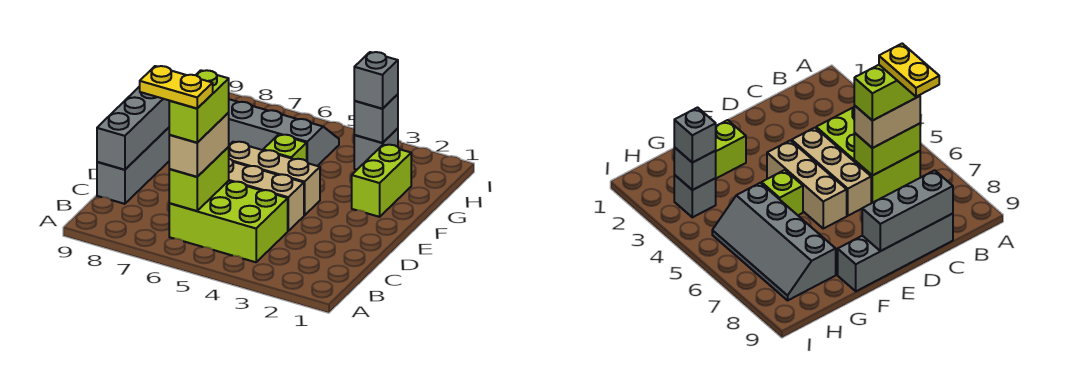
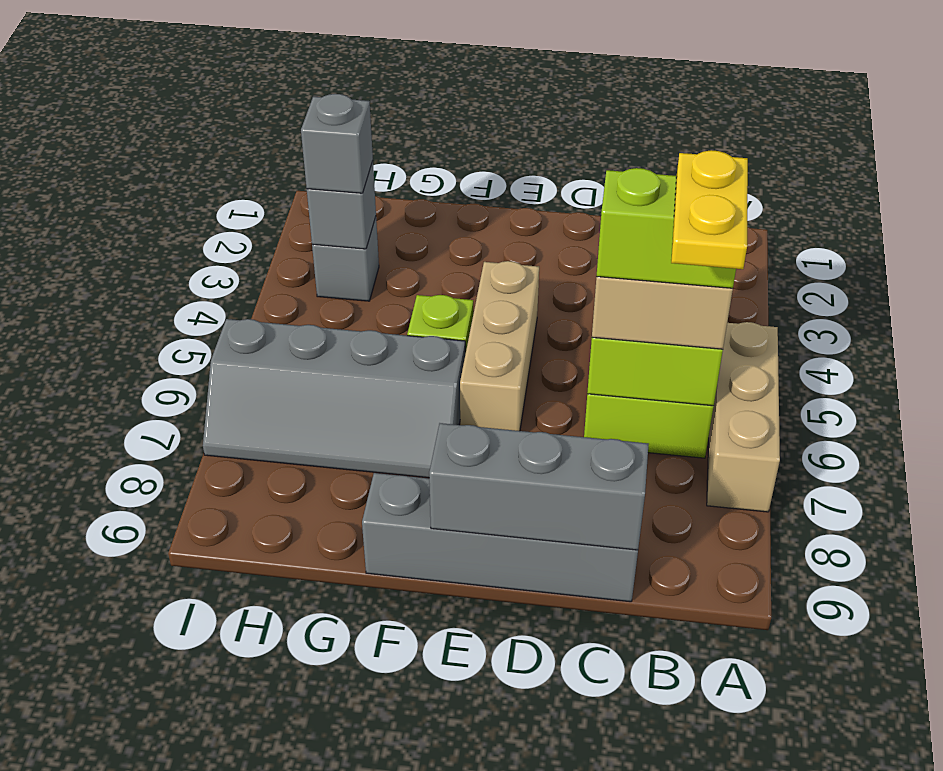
tan brick D4:D6 level 1 -> tan brick A5:A7 level 1
lime brick F2:G2 level 1 -> none
grey slope G5:H8 level 1 top G -> grey slope F6:I7 level 1 top 6

